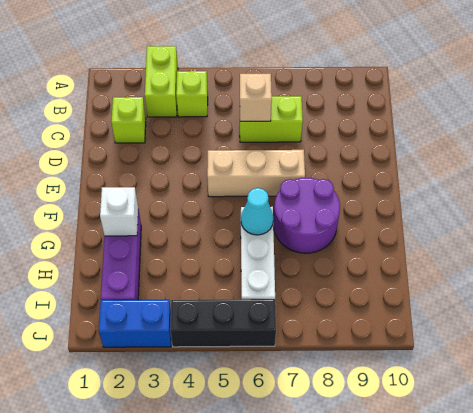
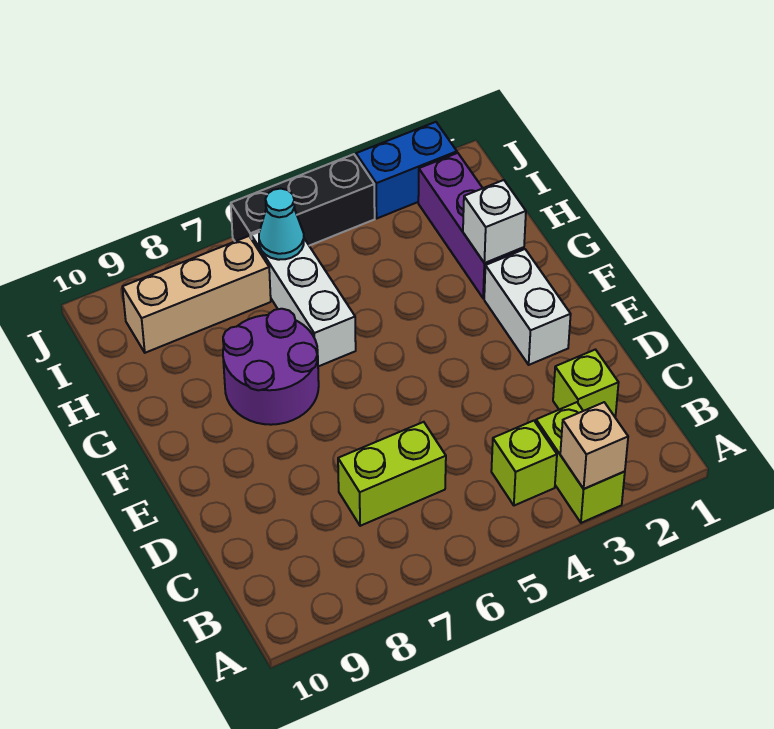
tan brick C6 level 2 -> tan brick A3 level 2
none -> white brick E2:F2 level 1
tan brick E5:E7 level 1 -> tan brick I7:I9 level 1
cyan cone G6 level 2 -> cyan cone I6 level 2

